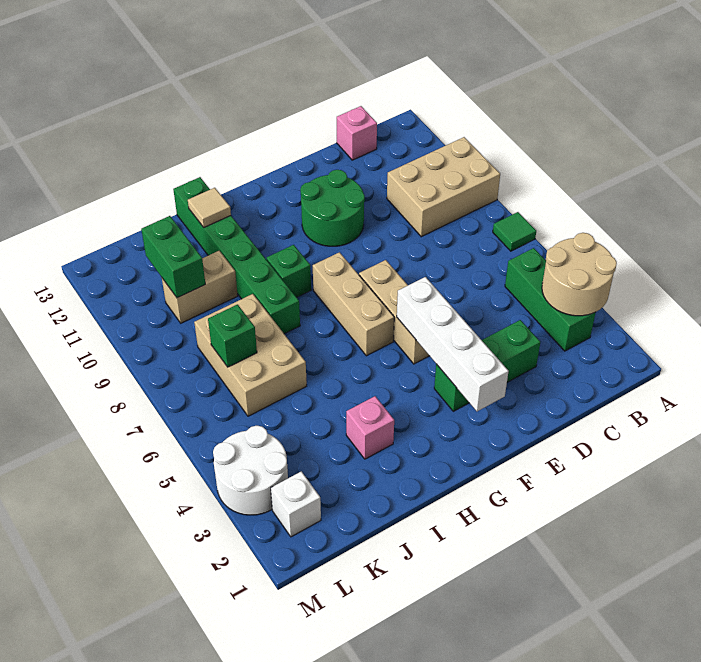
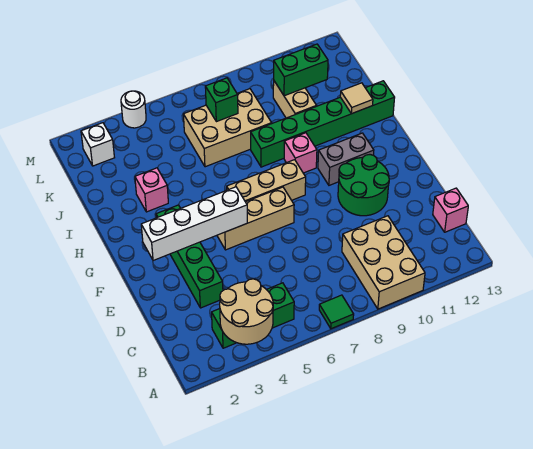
green brick D3:F3 level 1 -> green brick D3:G3 level 1
none -> grey brick G10:G11 level 1
green brick H9 level 1 -> pink brick H9 level 1
white round brick L3:M4 level 1 -> white round brick M4 level 1

